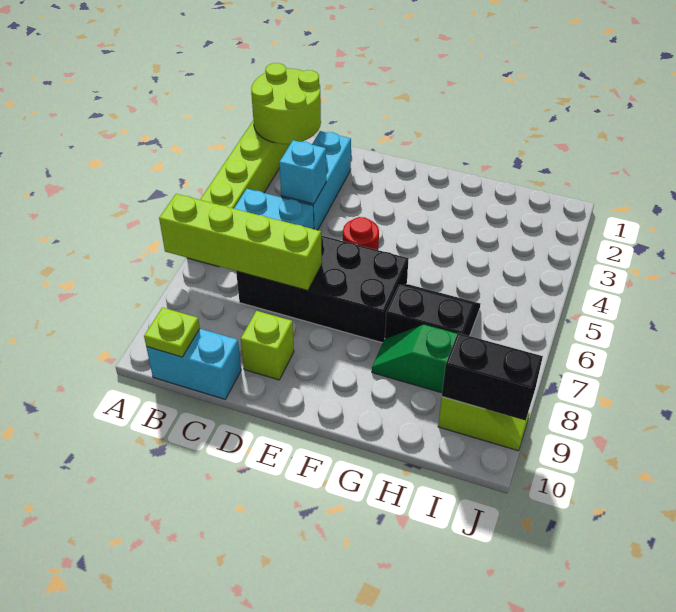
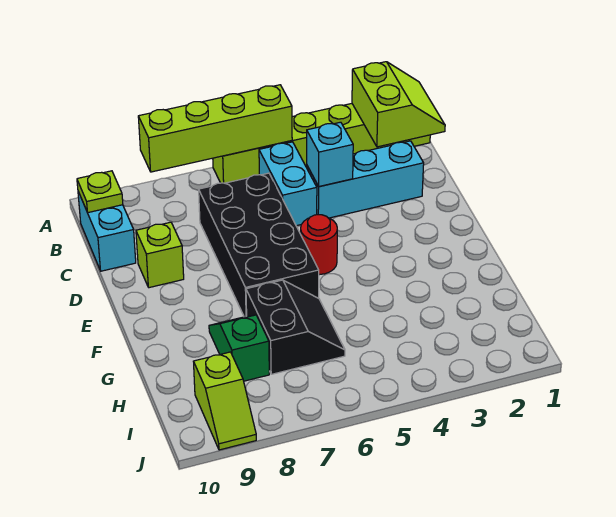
lime round brick A1:B2 level 2 -> lime slope A1:B2 level 2 top 2
lime brick A7:D7 level 2 -> lime brick A5:A8 level 2
black brick I9:J9 level 2 -> none

